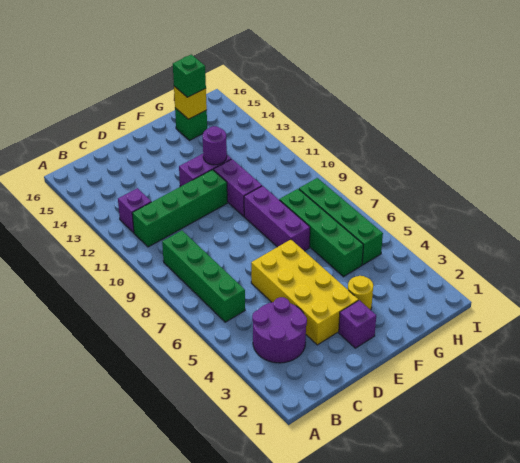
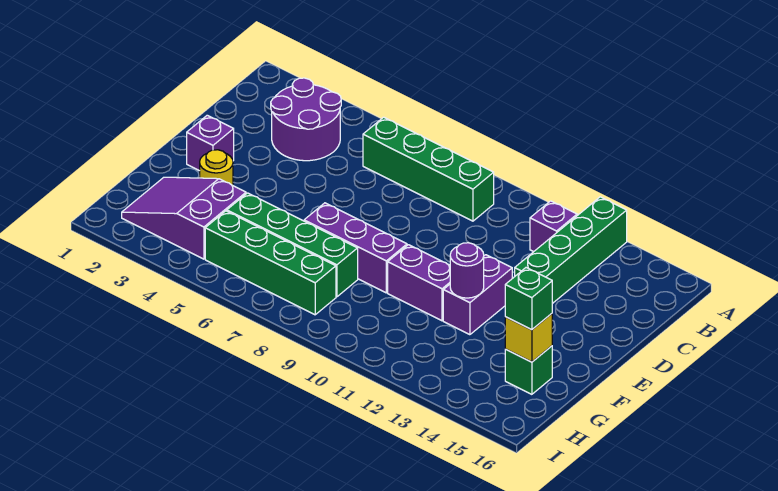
green brick B11:E11 level 1 -> green brick A13:D13 level 1
yellow brick D3:E6 level 1 -> none
none -> purple slope G2:H4 level 1 top 4

